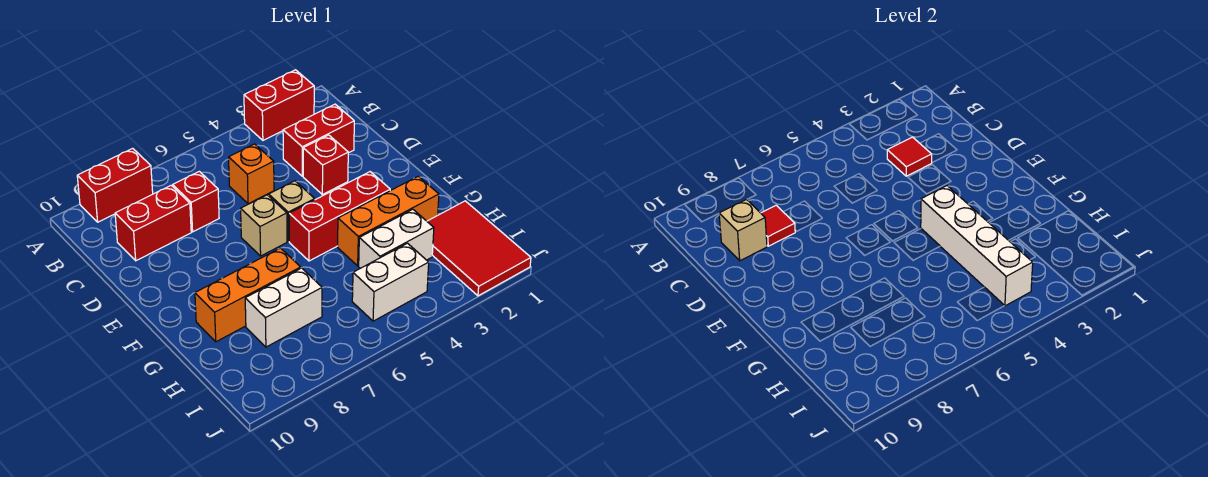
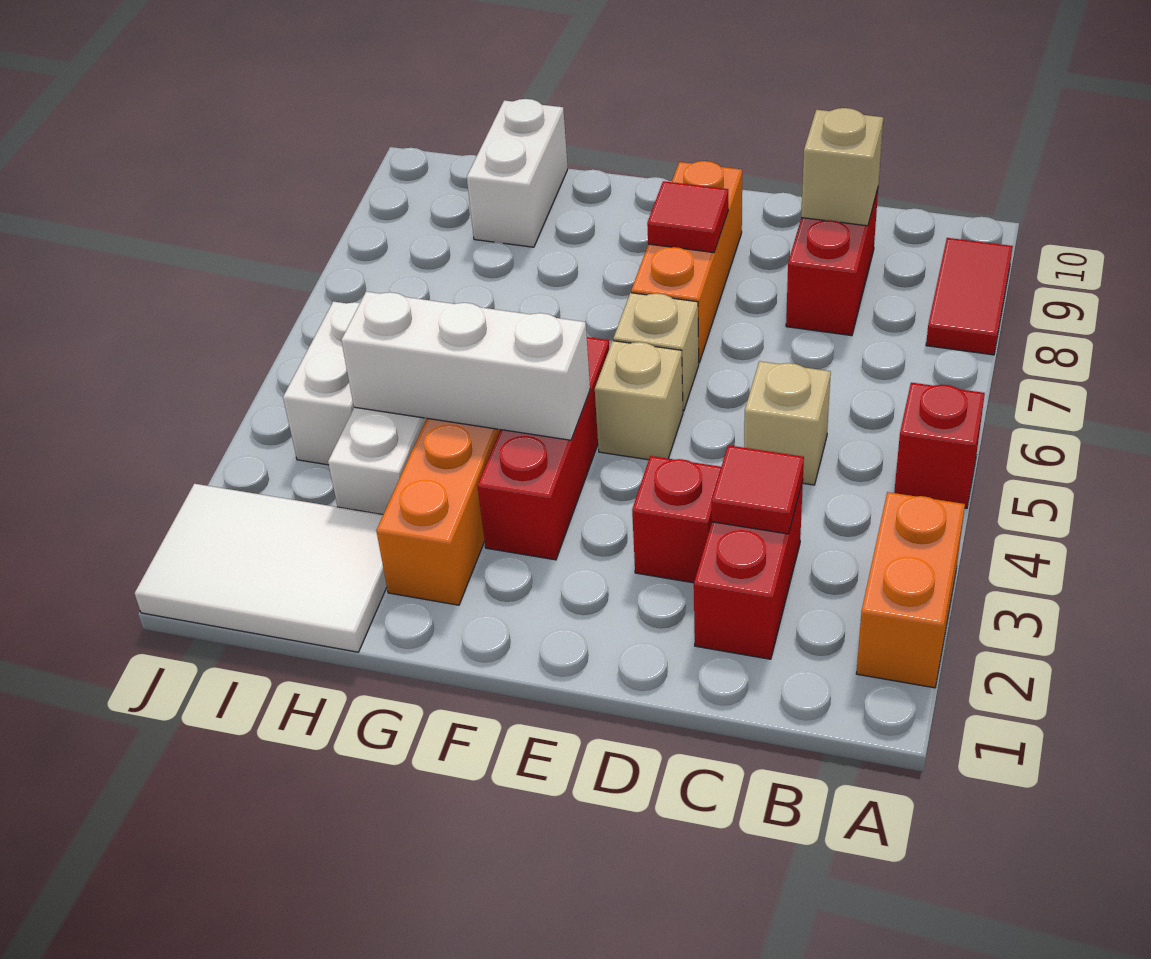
red brick A2:A3 level 1 -> orange brick A2:A3 level 1
red brick A8:A9 level 1 -> red tile A8:A9 level 1
orange brick C5 level 1 -> tan brick C5 level 1
red brick C7 level 1 -> red brick A5 level 1
red tile C8 level 2 -> red tile E8 level 2
white brick F4:I4 level 2 -> white brick F4:H4 level 2
orange brick G7:G9 level 1 -> orange brick E7:E9 level 1
red tile H1:J2 level 1 -> white tile H1:J2 level 1
white brick H7:H8 level 1 -> white brick H9:H10 level 1

